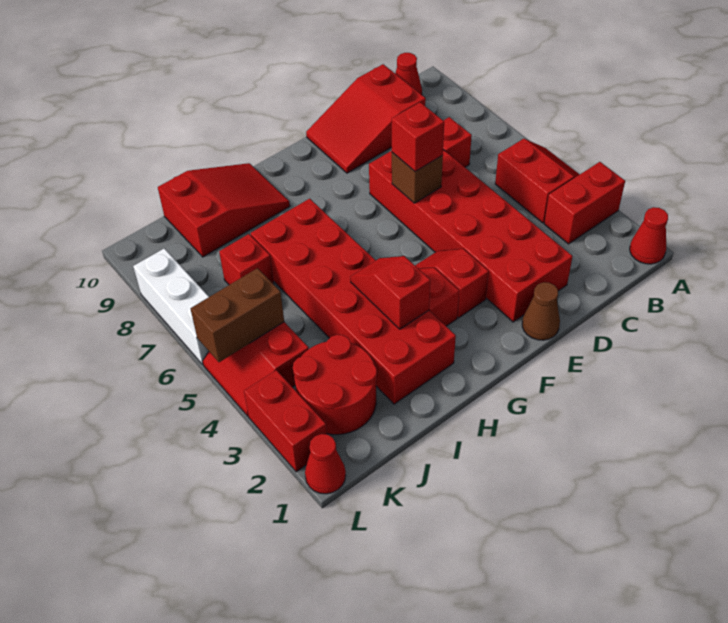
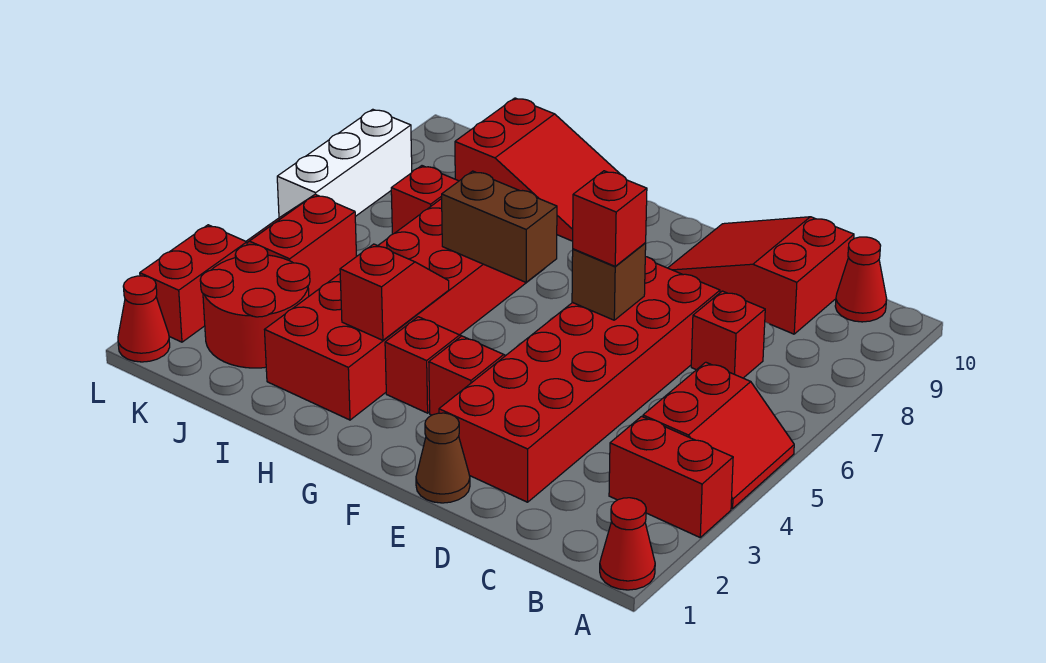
brown brick K5:L5 level 2 -> brown brick G6:H6 level 2

